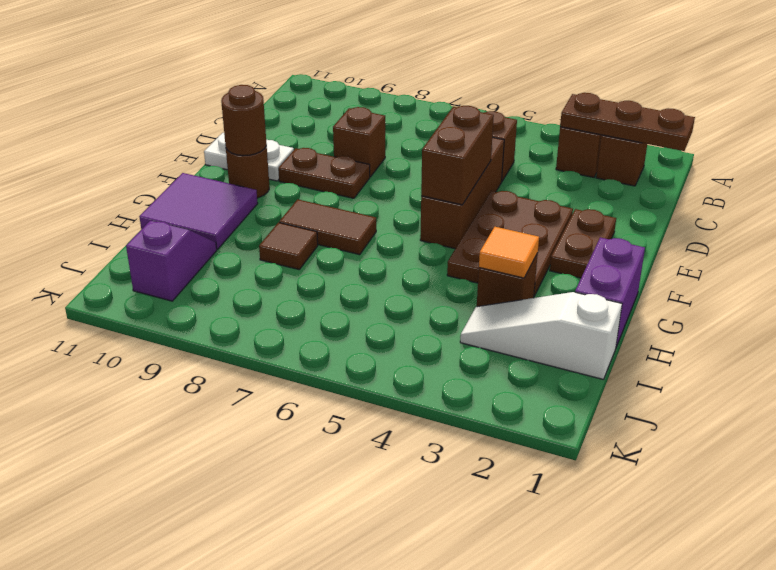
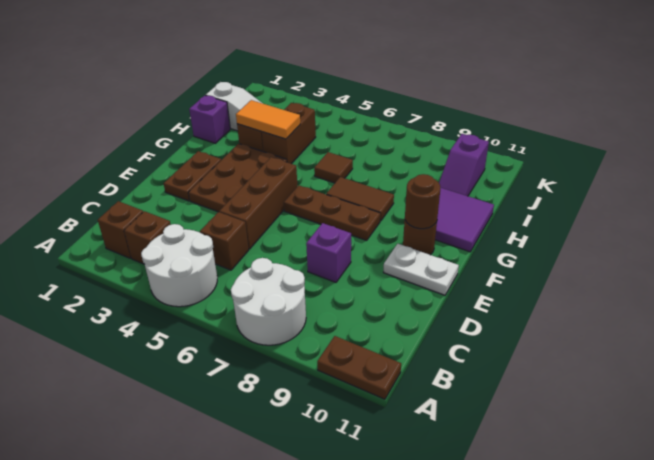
none -> white round brick A4:B5 level 1
none -> white round brick A7:B8 level 1
brown plate B1:B3 level 2 -> brown plate F6:F8 level 1
brown brick D8 level 1 -> purple brick D8 level 1
brown brick E5:F5 level 2 -> brown brick H4:I4 level 1
brown plate E8:E9 level 1 -> brown plate A10:A11 level 1
purple brick G1:H1 level 1 -> purple brick H1 level 1
orange tile H3 level 2 -> orange tile H3:H4 level 2
brown tile H8 level 1 -> brown tile H6 level 1

